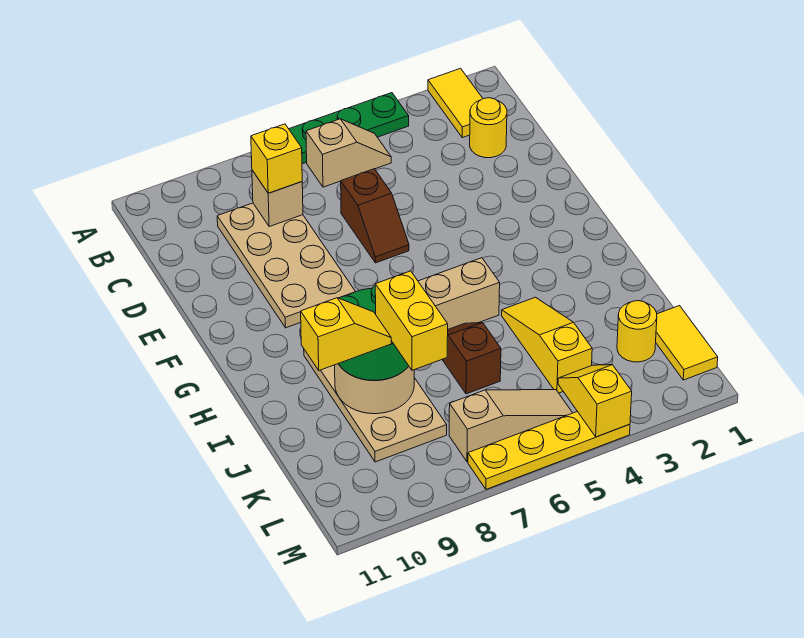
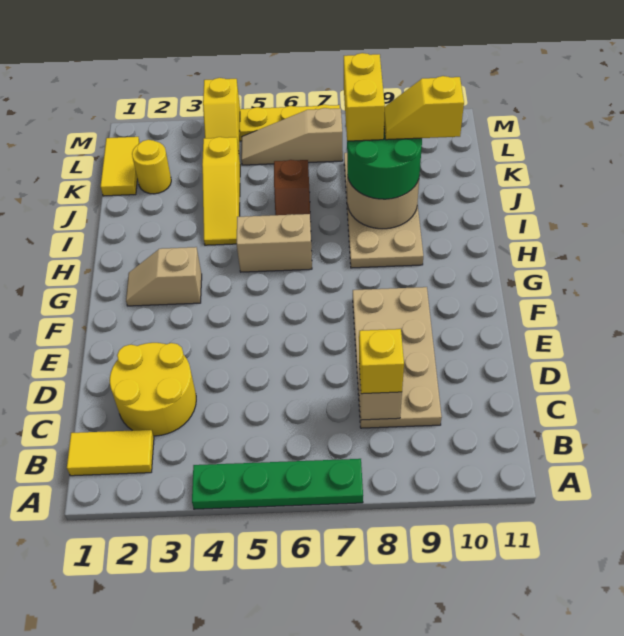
yellow tile A2:B2 level 1 -> yellow tile B1:B2 level 1
tan slope B5:B6 level 1 top 6 -> tan slope G2:G3 level 1 top 3
yellow round brick C2 level 1 -> yellow round brick C2:D3 level 1
brown slope D6:E6 level 1 top D -> none

